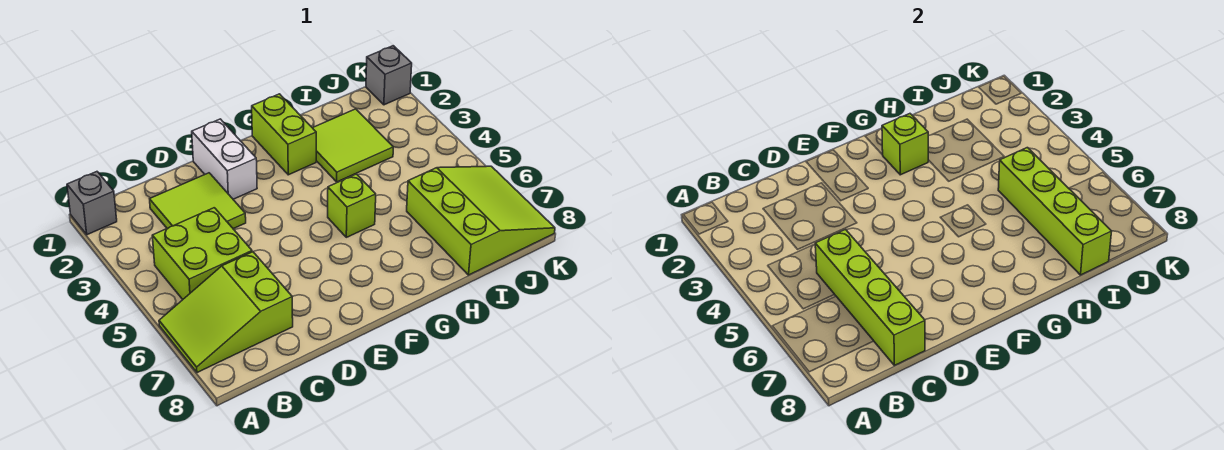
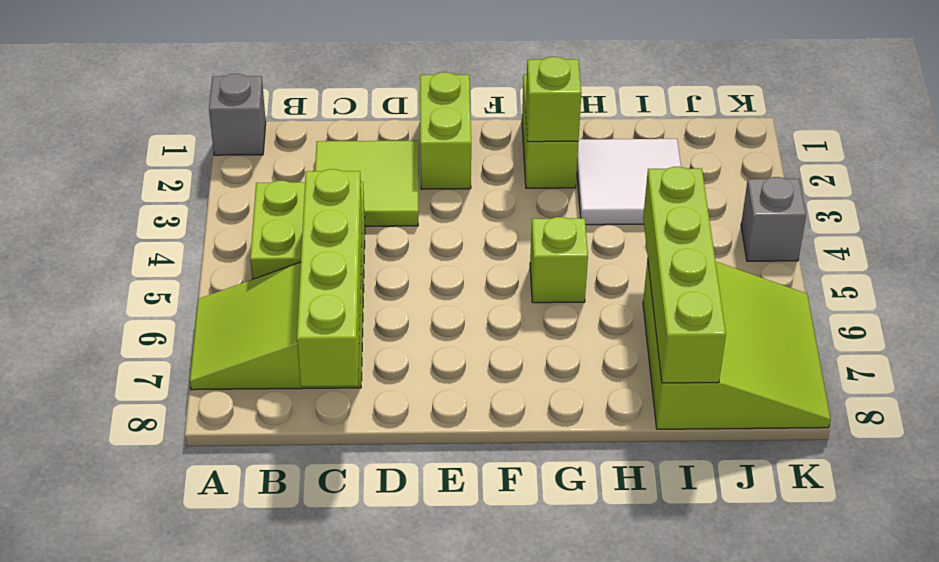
white brick E1:E2 level 1 -> lime brick E1:E2 level 1
lime tile H2:I3 level 1 -> white tile H2:I3 level 1
grey brick K1 level 1 -> grey brick K4 level 1

